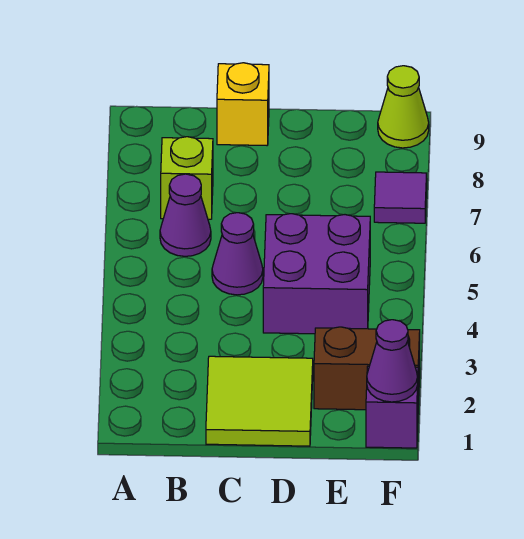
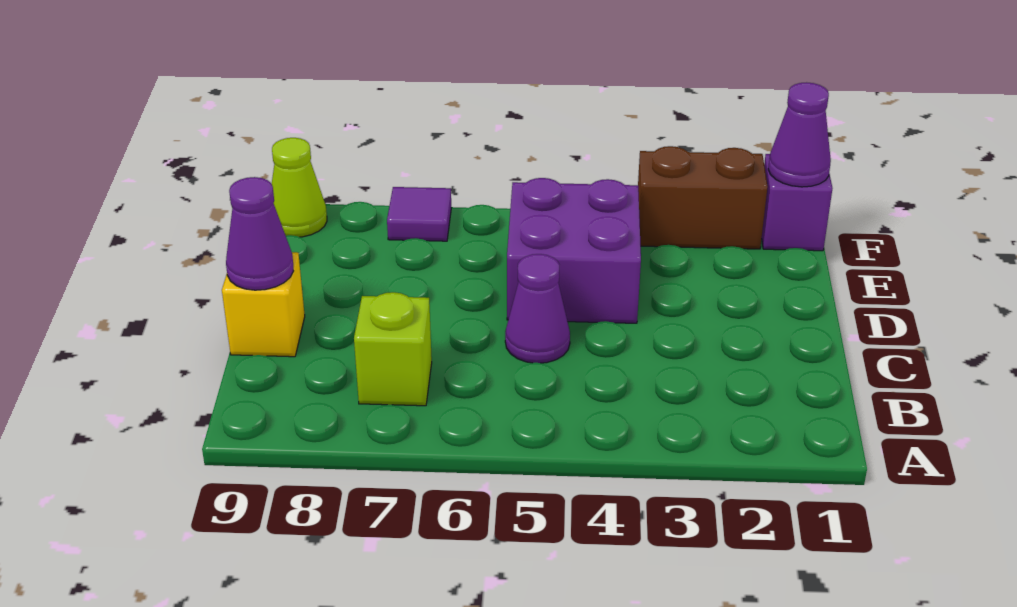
purple cone B6 level 1 -> purple cone C9 level 2
lime tile C1:D2 level 1 -> none
brown brick E2:F2 level 1 -> brown brick F2:F3 level 1

